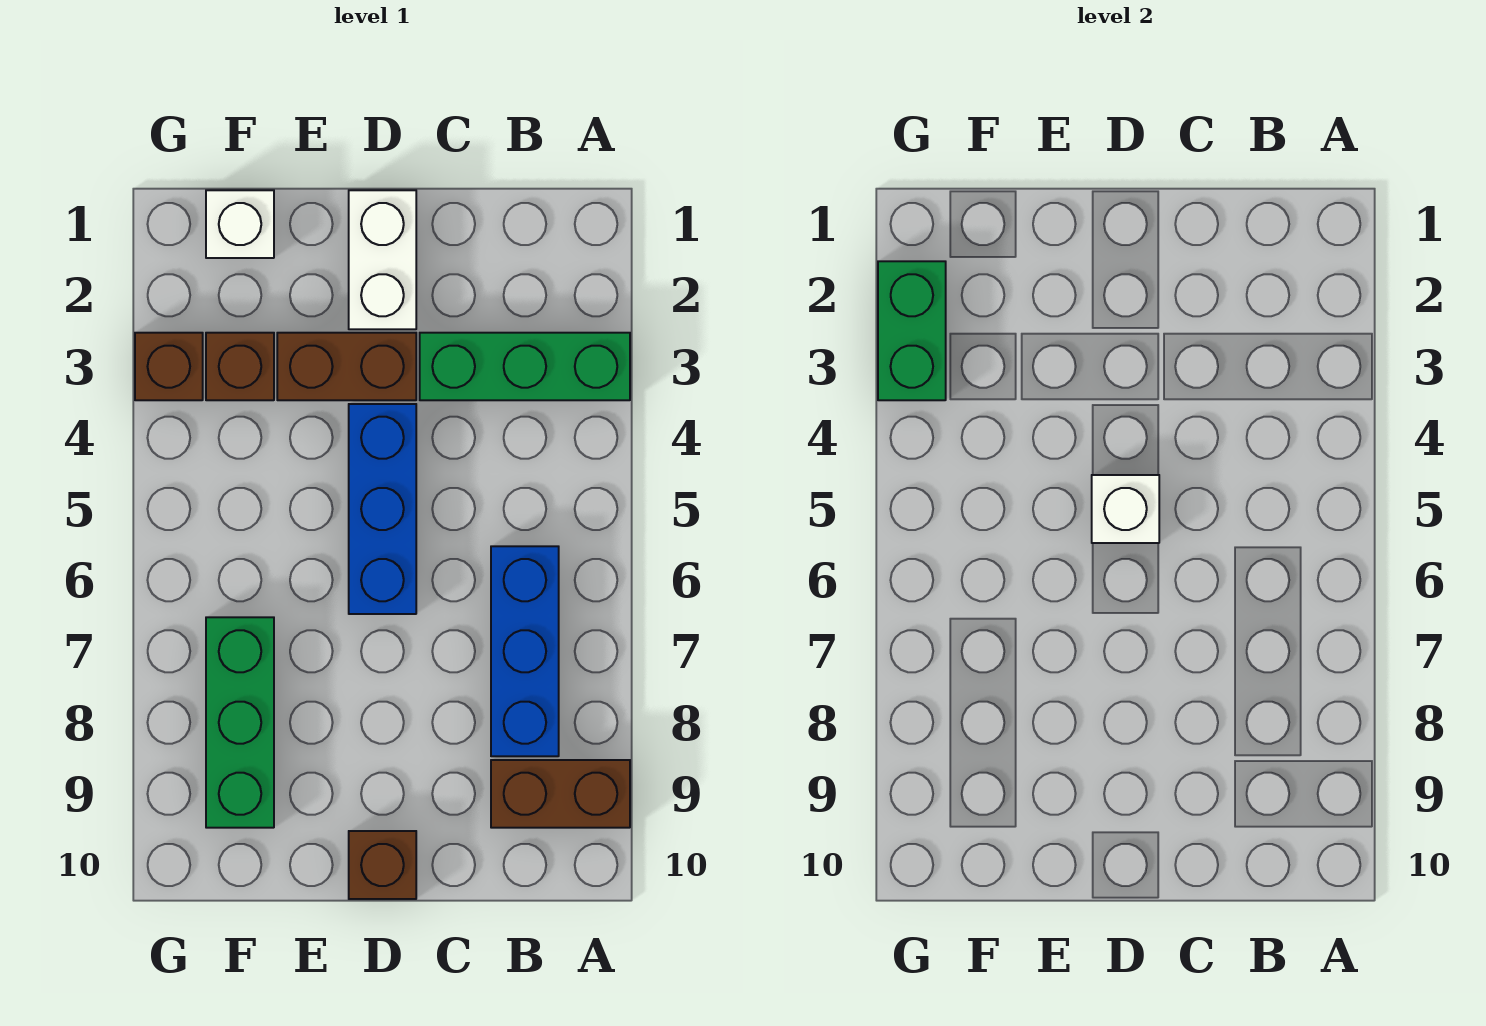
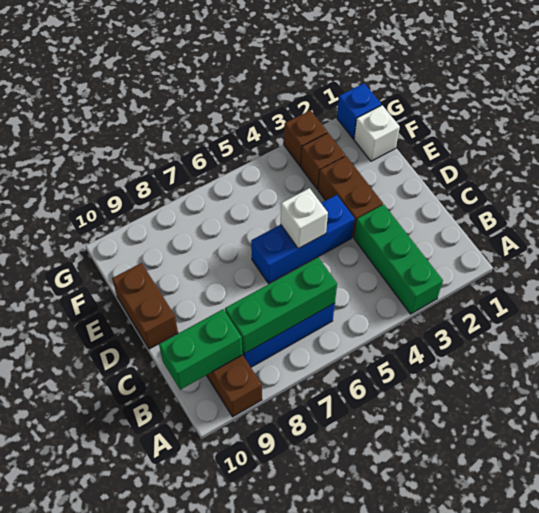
white brick D1:D2 level 1 -> none
brown brick D10 level 1 -> brown brick D10:E10 level 1
green brick F7:F9 level 1 -> green brick B6:B8 level 2
none -> blue brick G1 level 1
green brick G2:G3 level 2 -> green brick B9:B10 level 2

